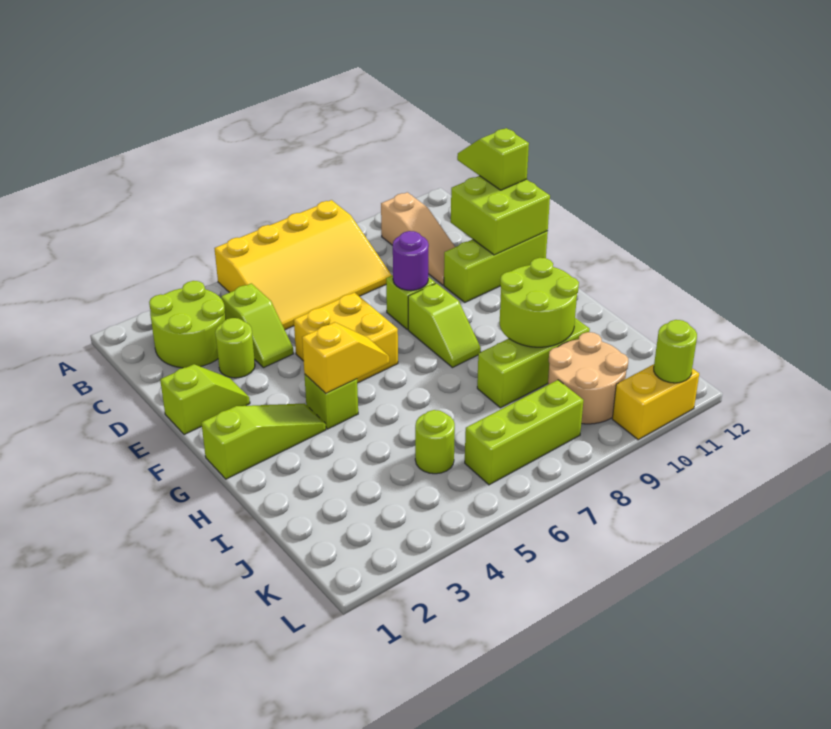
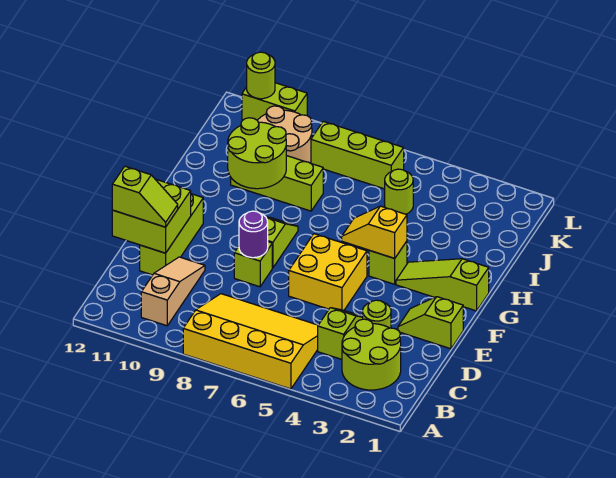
lime slope C12:D12 level 3 top D -> lime slope D11:D12 level 3 top 12
lime brick E10:E12 level 1 -> lime brick D11:F11 level 1
yellow brick L10:L11 level 1 -> lime brick L10:L11 level 1

